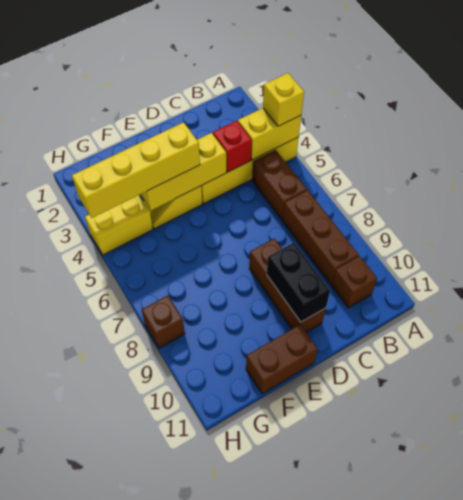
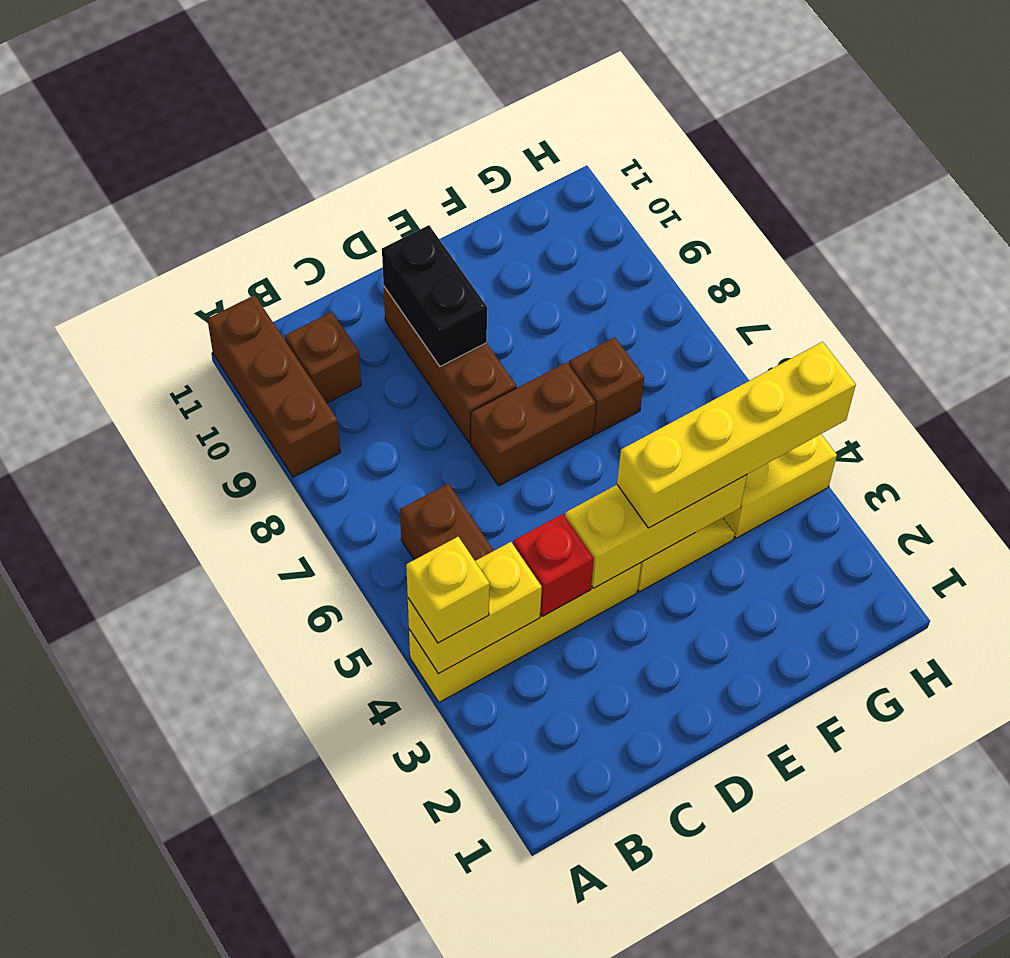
brown brick B7:B9 level 1 -> brown brick A9:A11 level 1
brown brick E11:F11 level 1 -> brown brick D7:E7 level 1
brown brick H8 level 1 -> brown brick F7 level 1

